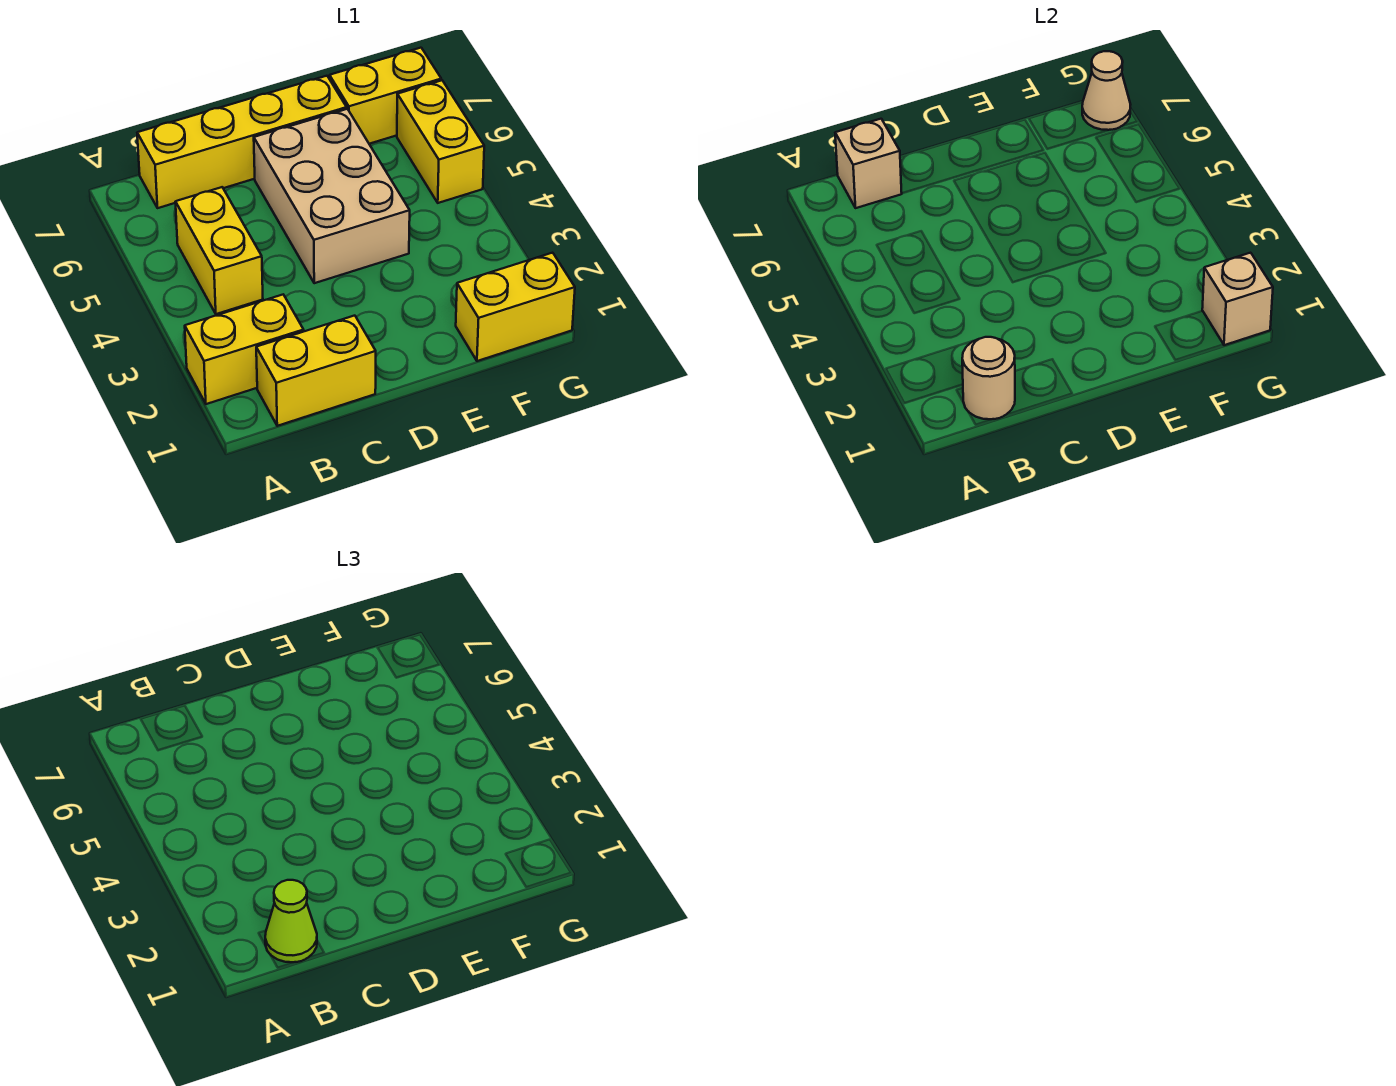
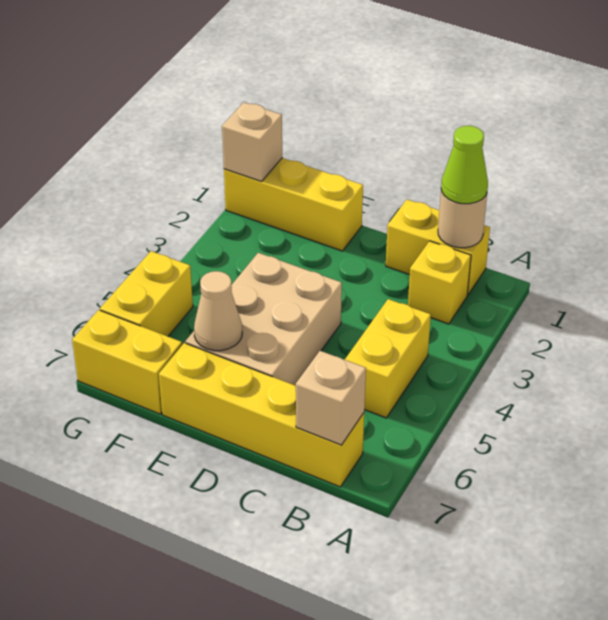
yellow brick A2:B2 level 1 -> yellow brick B2 level 1
yellow brick F1:G1 level 1 -> yellow brick E1:G1 level 1
tan cone G7 level 2 -> tan cone E6 level 2

